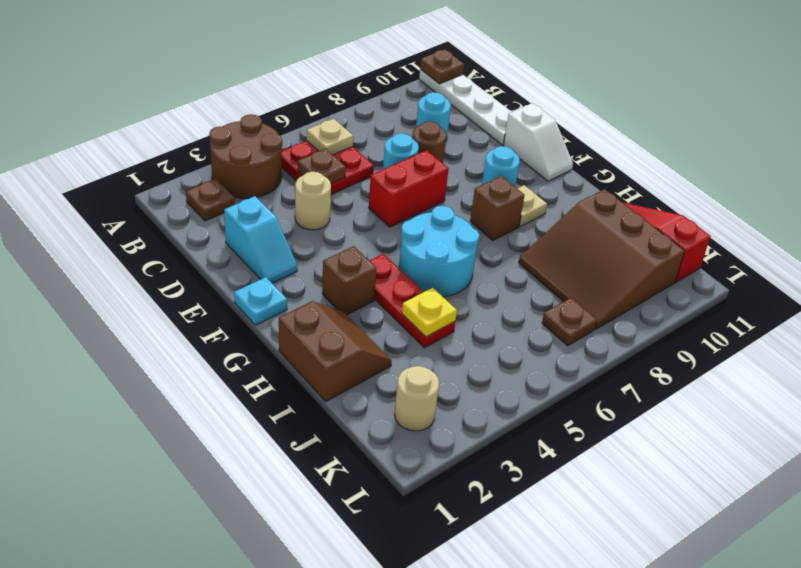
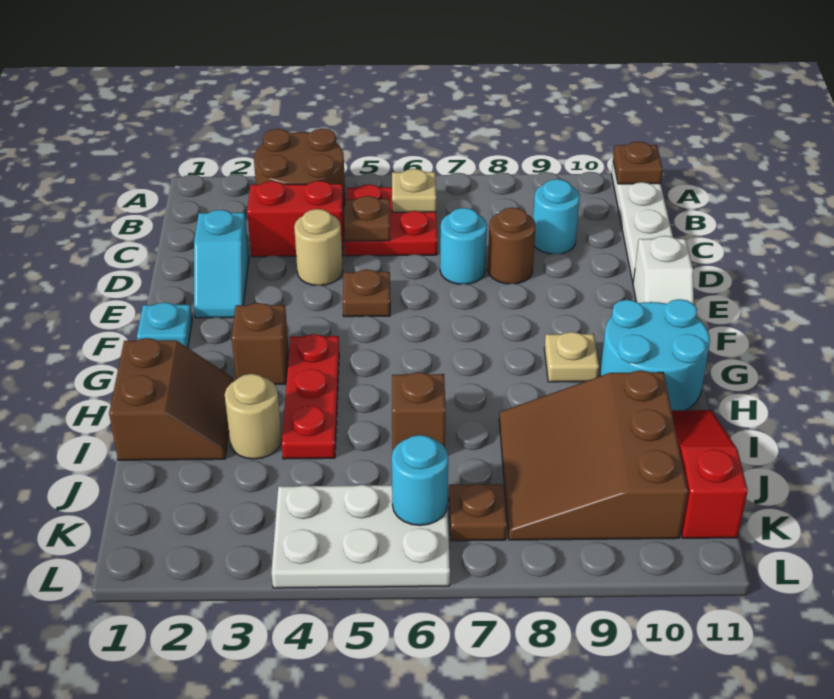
brown plate B2 level 1 -> brown plate E5 level 1
red brick E6:E7 level 1 -> red brick C3:C4 level 1
cyan round brick F9 level 1 -> cyan round brick K6 level 2
cyan round brick G5:H6 level 1 -> cyan round brick G10:H11 level 1
brown brick G8 level 1 -> brown brick I6 level 1
yellow plate I4 level 2 -> none
tan round brick K2 level 1 -> tan round brick I3 level 1
none -> white plate K4:L6 level 1

